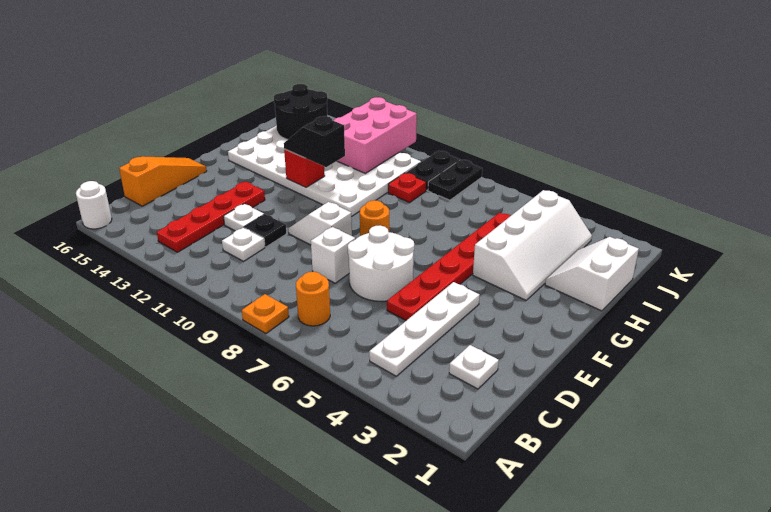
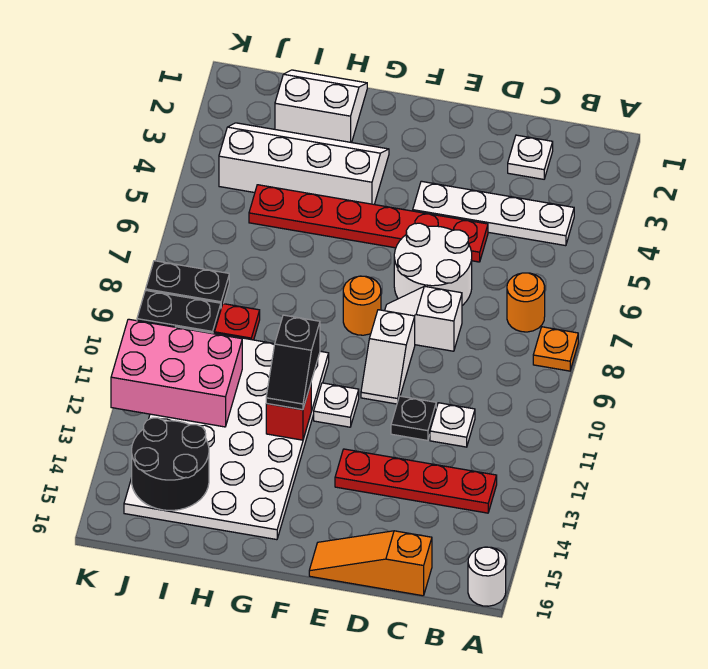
white plate D12 level 1 -> white plate F11 level 1
white slope H1:I2 level 1 top 1 -> white slope H1:I2 level 1 top 2

